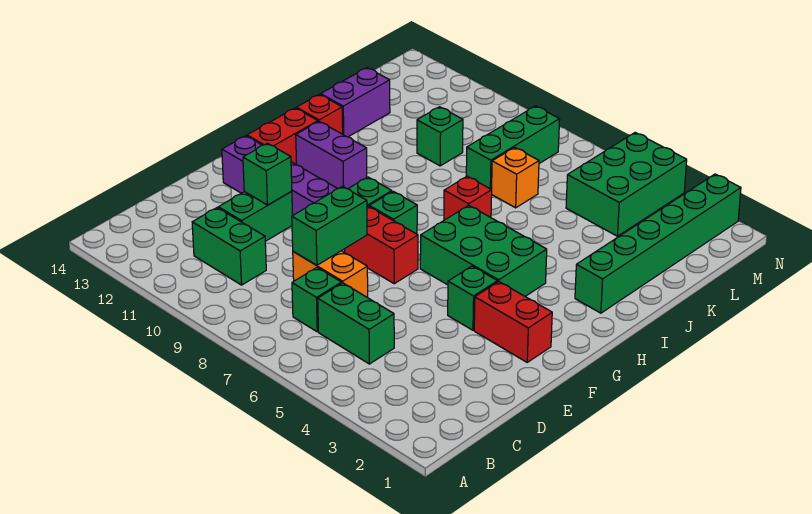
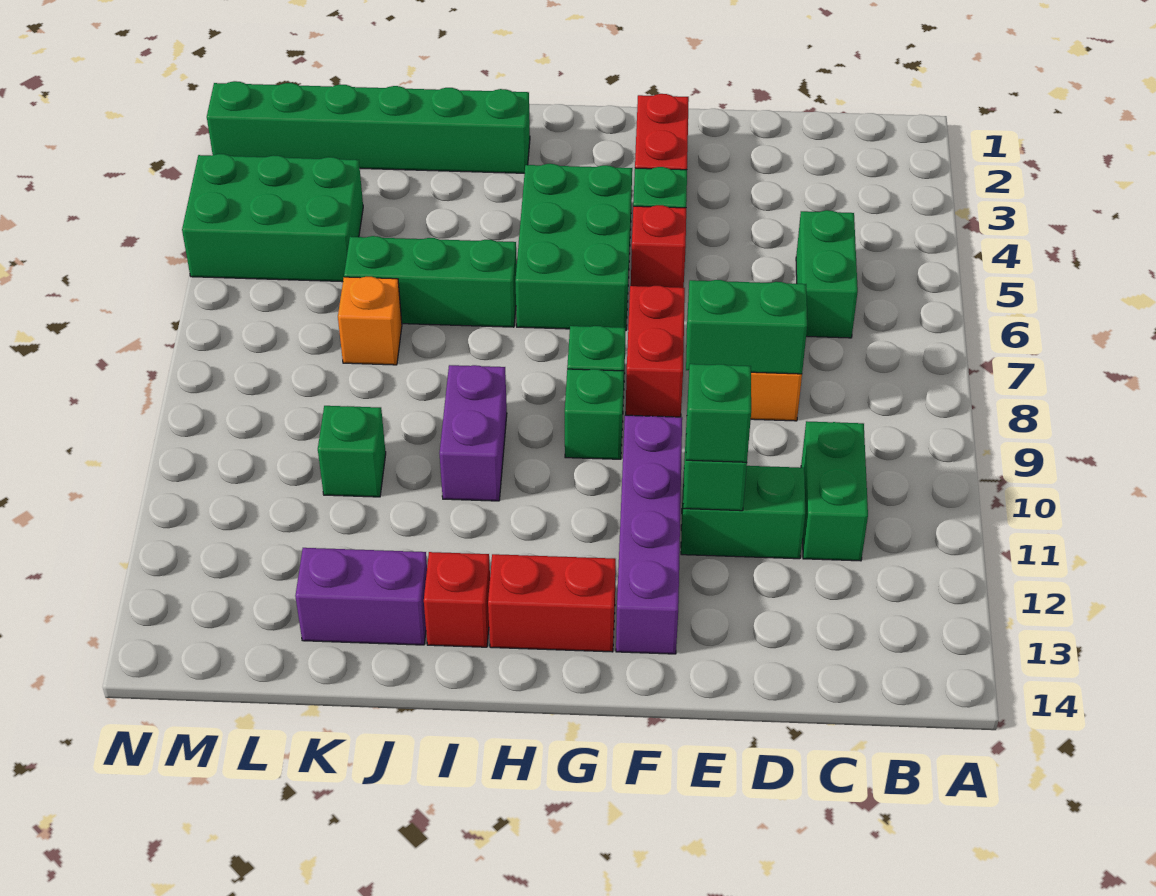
green brick C7 level 1 -> green brick E11 level 3
purple brick H11:H12 level 1 -> purple brick I9:I10 level 1
red brick I7 level 1 -> red brick F5 level 1
green brick K8:M8 level 1 -> green brick I6:K6 level 1

